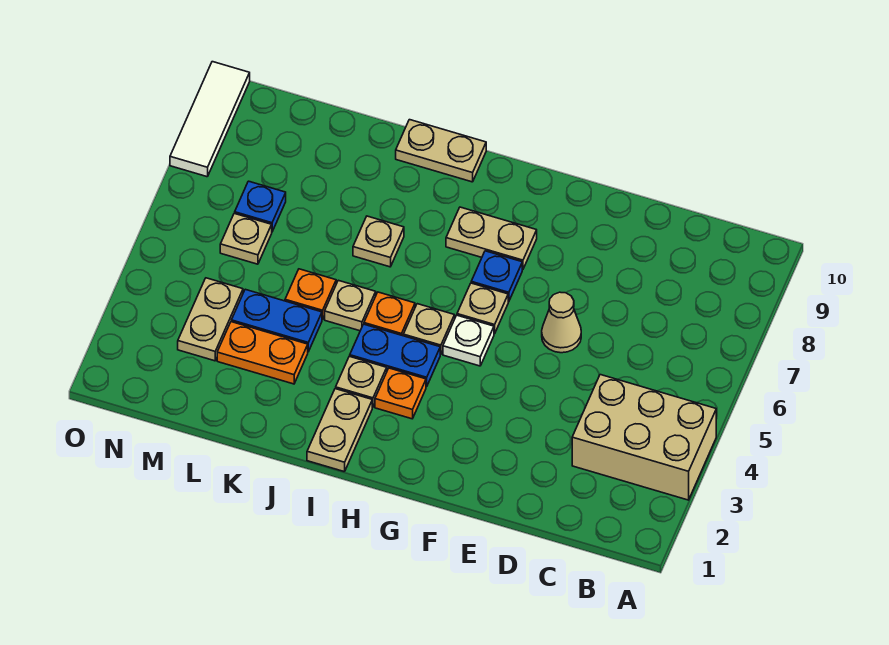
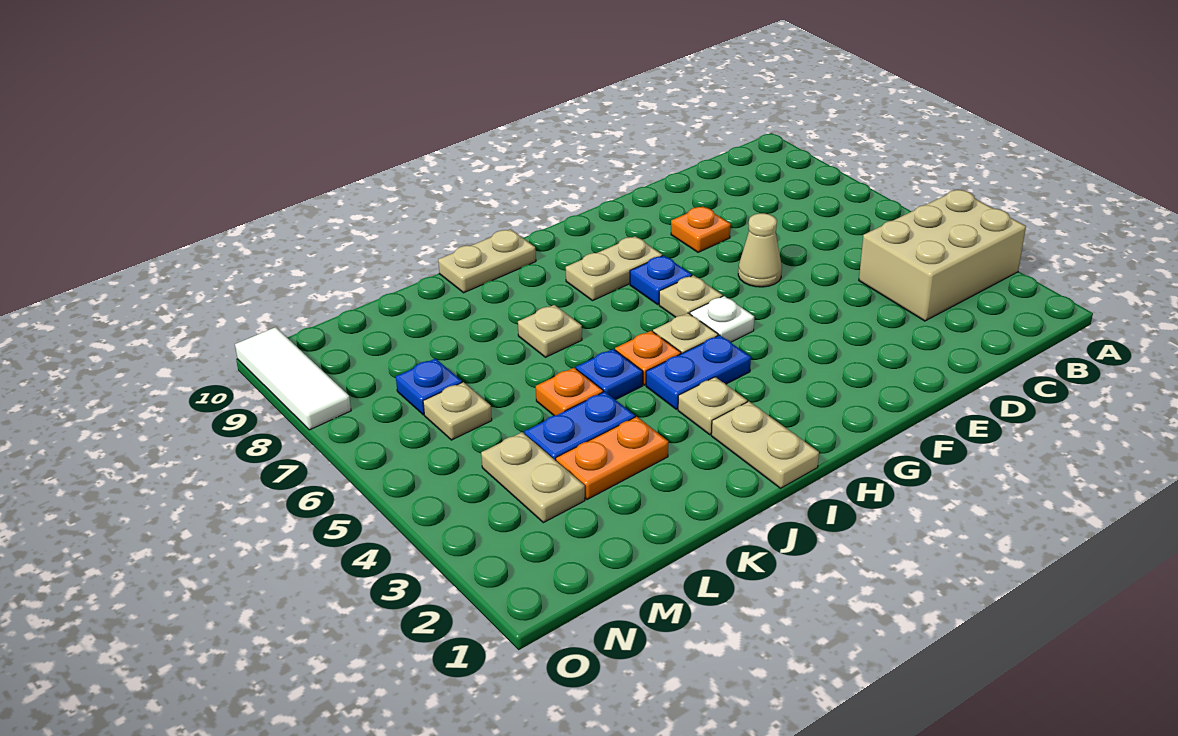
orange plate H3 level 1 -> orange plate E8 level 1
tan plate J5 level 1 -> blue plate J5 level 1

